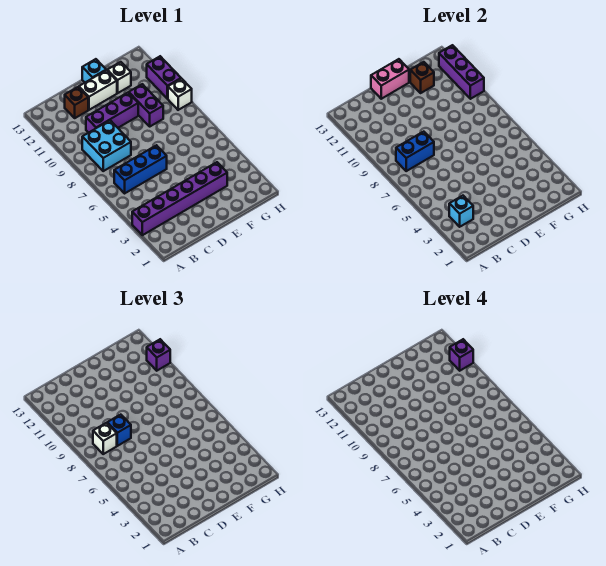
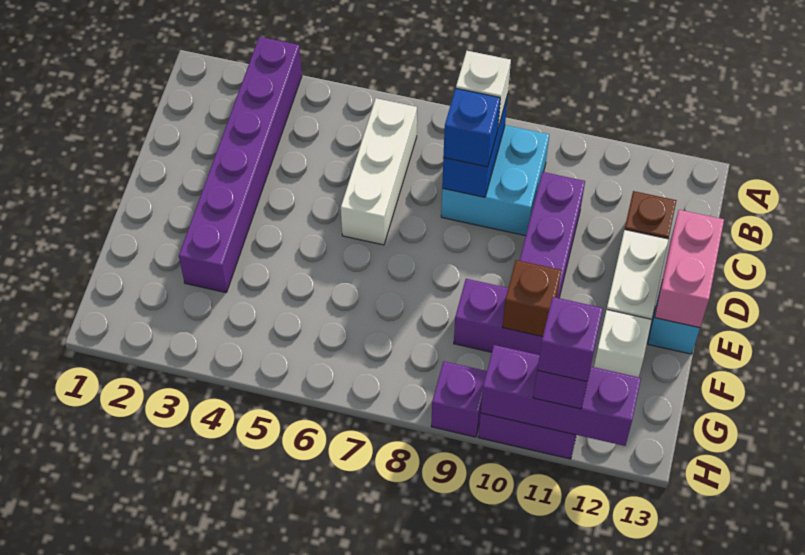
cyan brick B3 level 2 -> none
blue brick B6:D6 level 1 -> white brick B6:D6 level 1
brown brick F12 level 2 -> brown brick F10 level 2
white brick H9 level 1 -> purple brick H9 level 1

